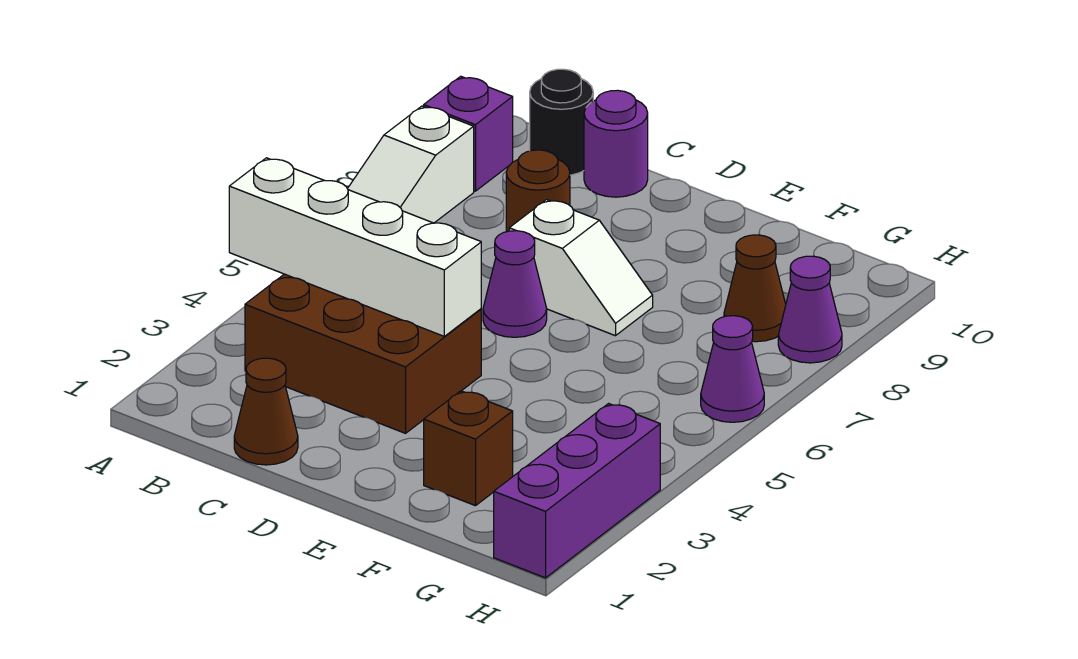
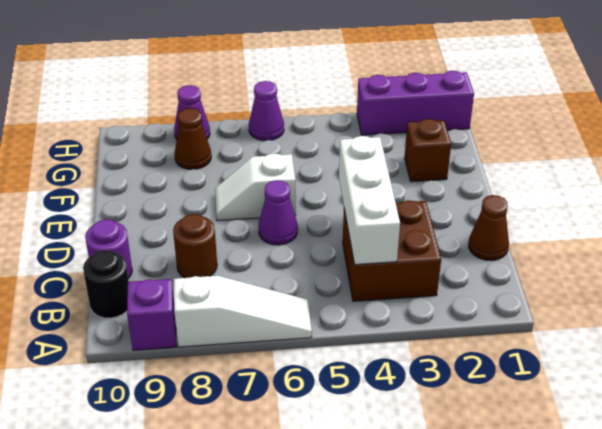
white brick A4:D4 level 2 -> white brick B4:D4 level 2
brown brick B3:D4 level 1 -> brown brick B3:C4 level 1
white slope D7:E7 level 1 top D -> white slope E6:E7 level 1 top 6

